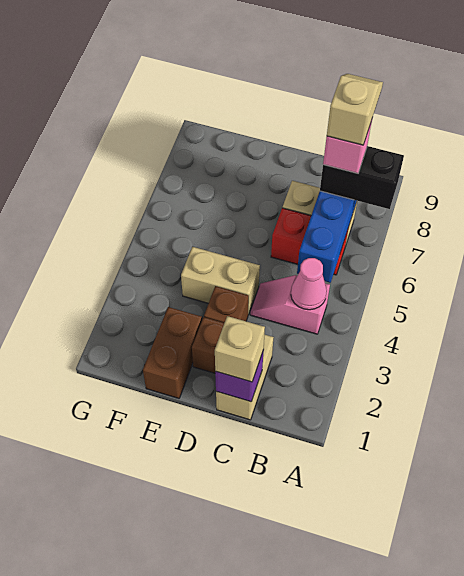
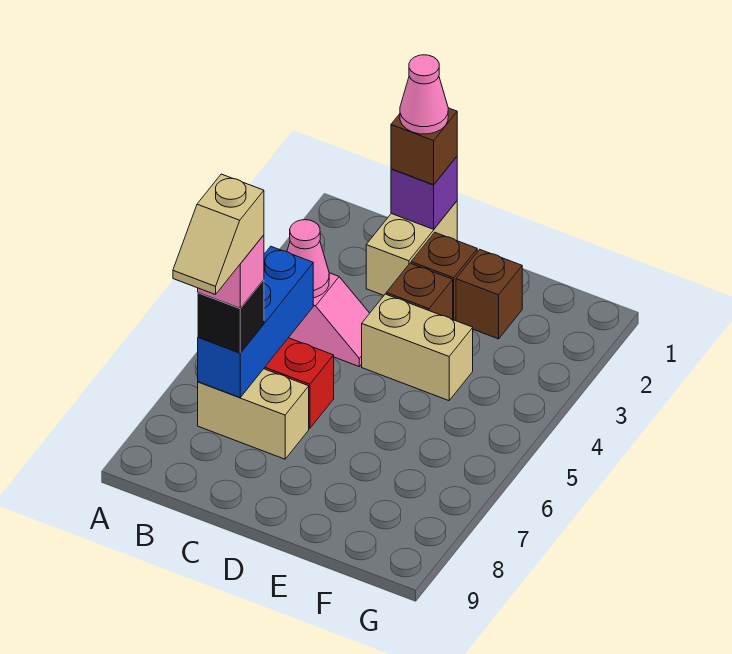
black brick A7:B7 level 3 -> black brick B7 level 3
tan brick C1 level 3 -> brown brick C1 level 3
none -> pink cone C1 level 4
brown brick E1:E2 level 1 -> brown brick E2 level 1

